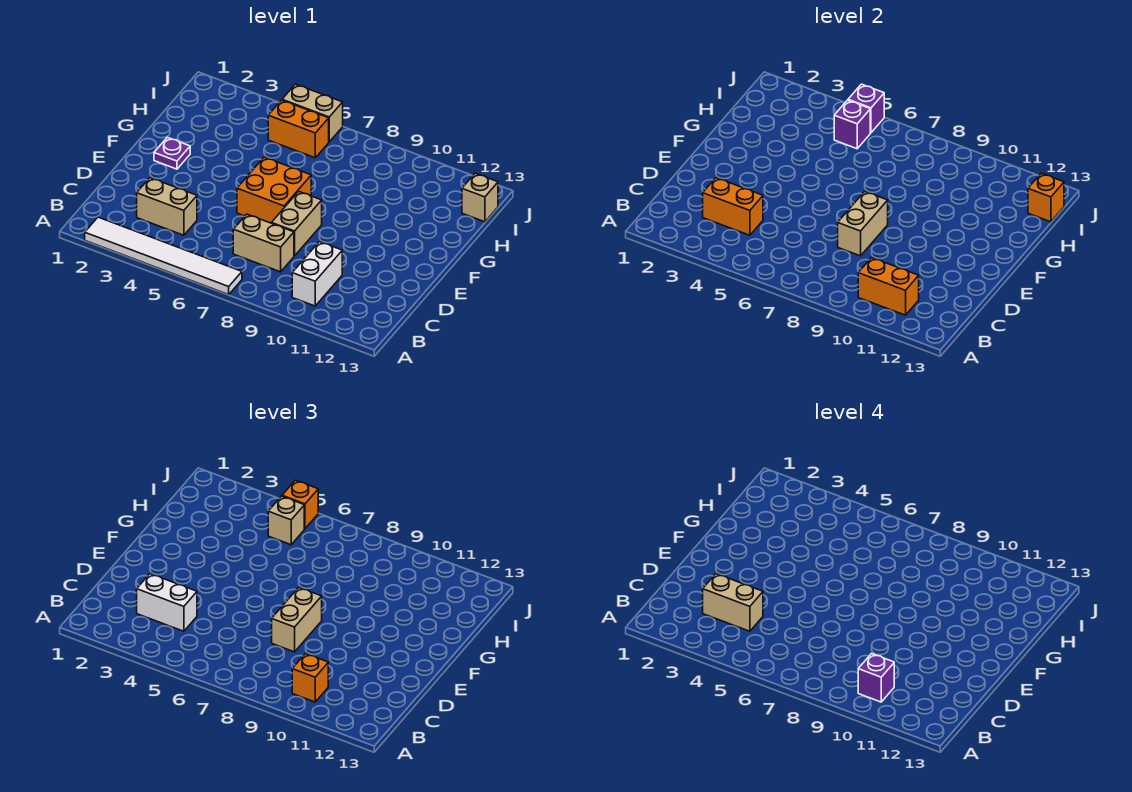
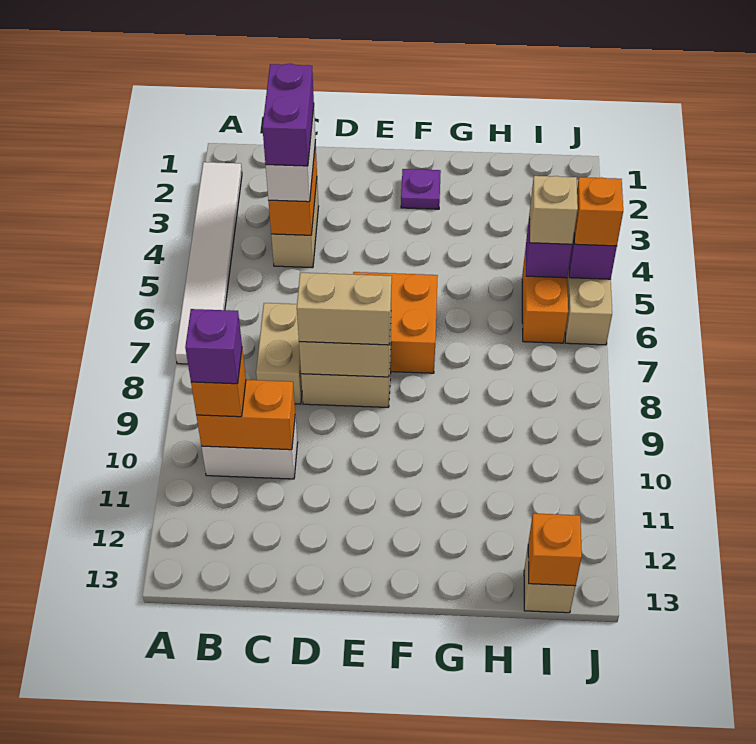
orange brick B10:B11 level 2 -> orange brick B10:C10 level 2
tan brick C3:C4 level 4 -> purple brick C3:C4 level 4

